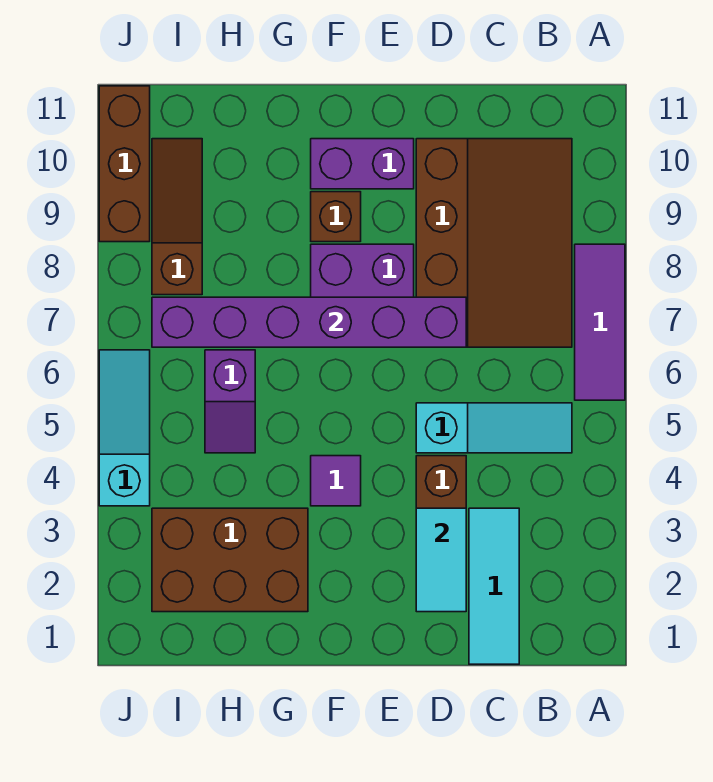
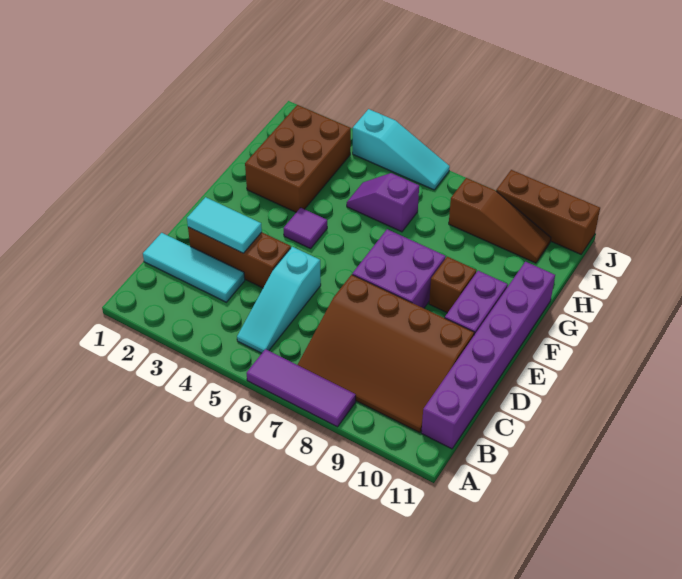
purple brick D7:I7 level 2 -> purple brick B11:G11 level 1

